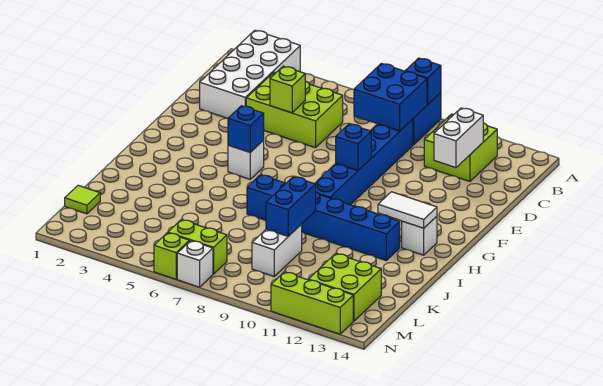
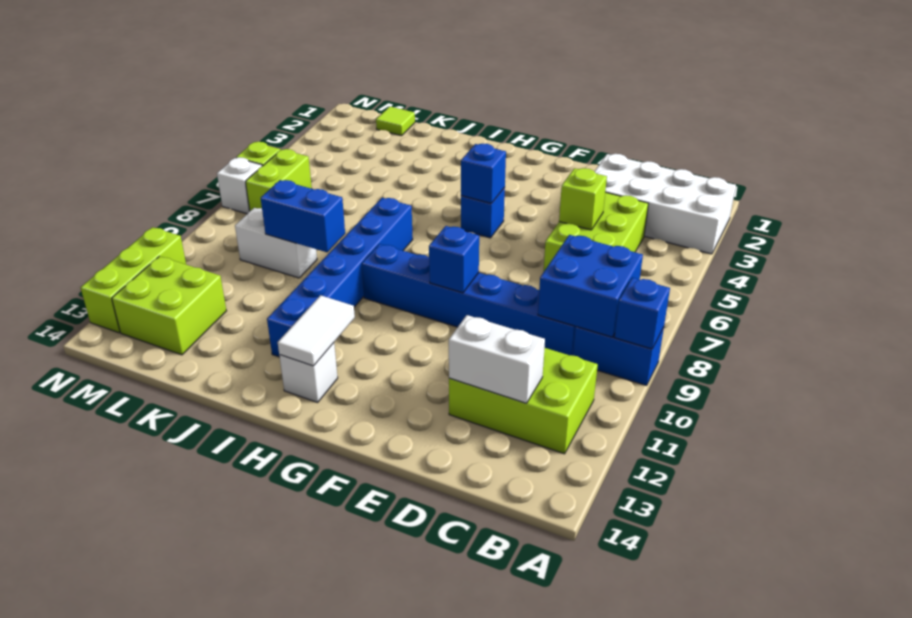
lime brick B11:C12 level 1 -> lime brick B11:D12 level 1
white brick G5 level 1 -> blue brick G5 level 1

